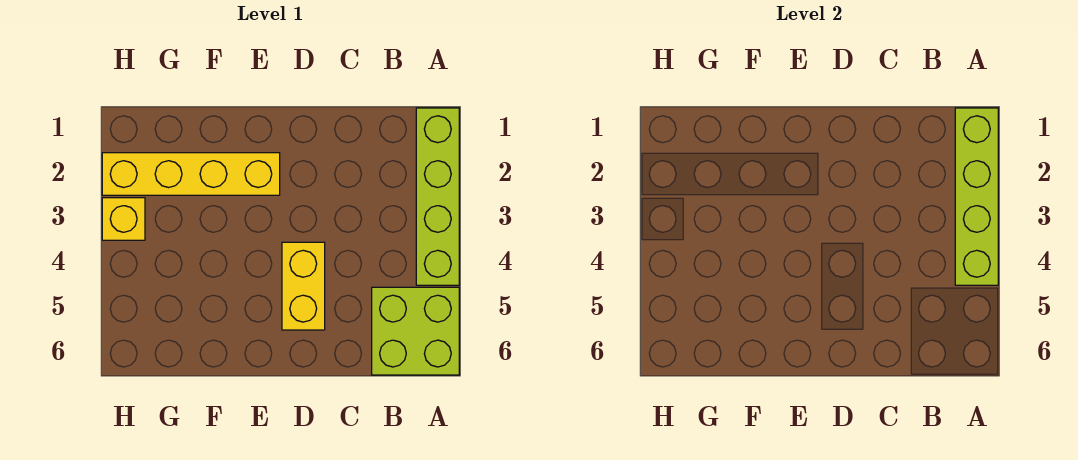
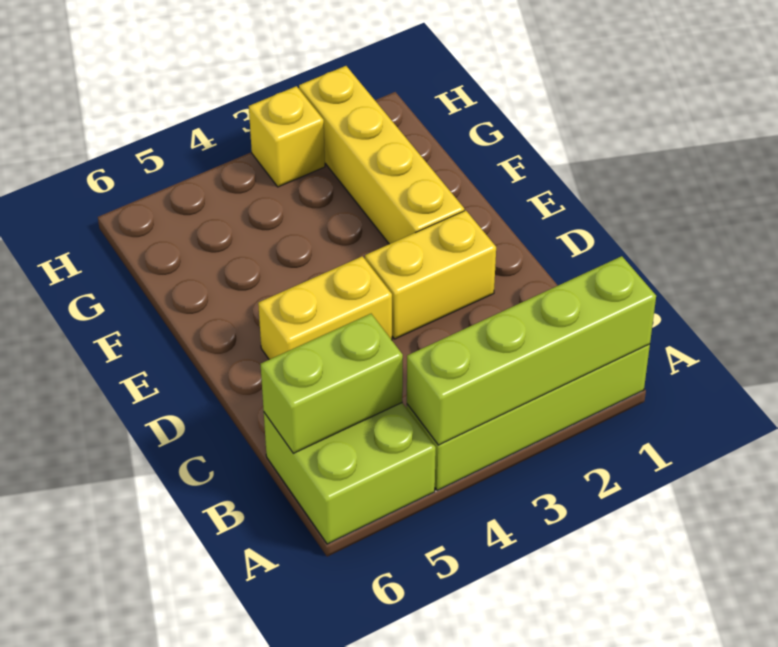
none -> lime brick B5:B6 level 2
none -> yellow brick D2:D3 level 1

